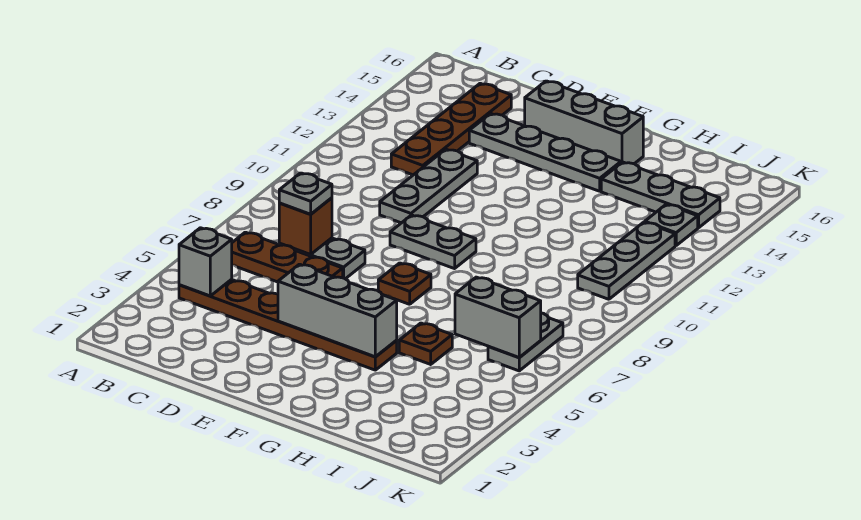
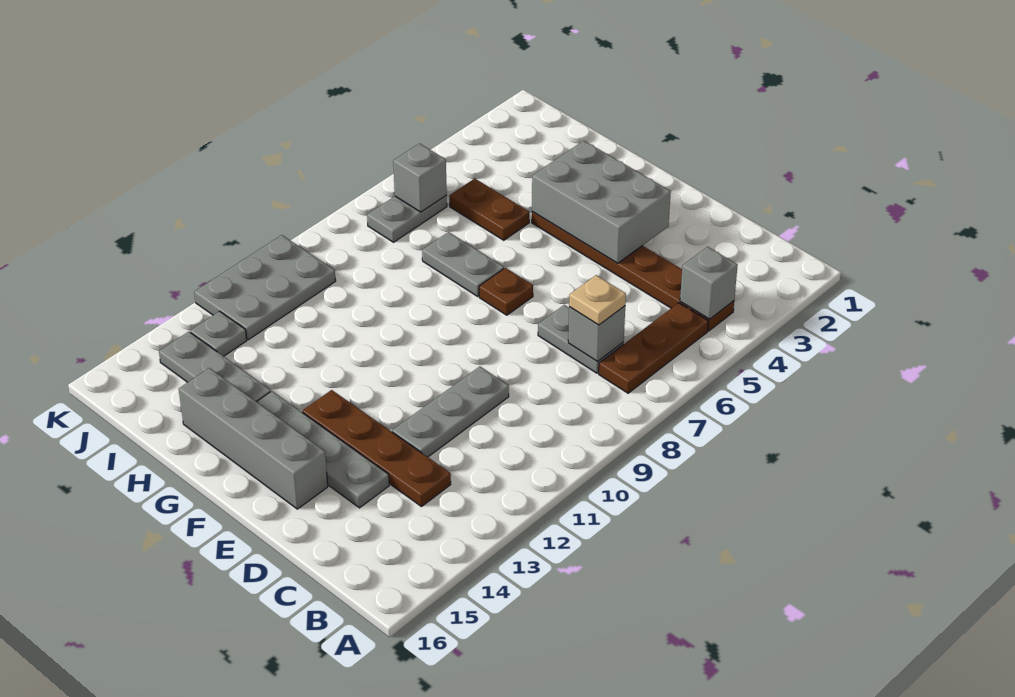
brown plate B6:D6 level 1 -> brown plate B5:B7 level 1
brown brick C7 level 2 -> grey brick C7 level 2
grey plate C7 level 3 -> tan plate C7 level 3
brown plate C12:C15 level 1 -> brown plate C13:F13 level 1
grey brick E4:G4 level 2 -> grey brick E3:G4 level 2
grey plate E9:F9 level 1 -> grey plate G7:H7 level 1
grey brick E15:G15 level 1 -> grey brick E15:H15 level 1
brown plate H5 level 1 -> brown plate H5:I5 level 1
grey brick I6:J6 level 2 -> grey brick J6 level 2
grey plate J10:J12 level 1 -> grey plate J10:K12 level 1

